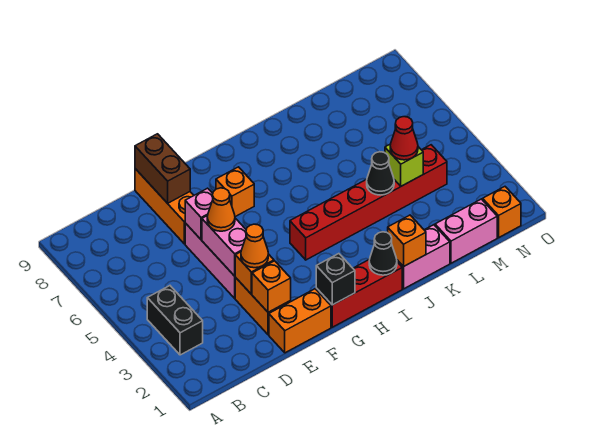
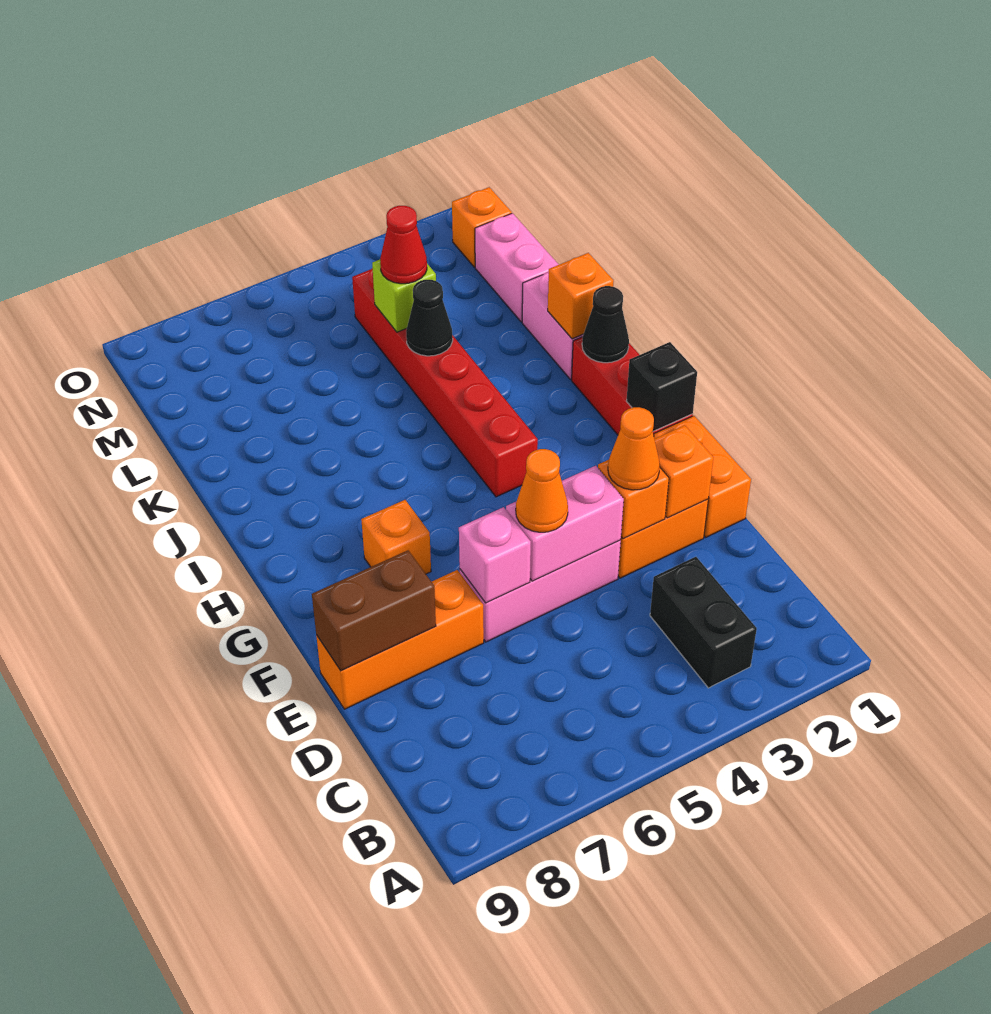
black brick B3:B4 level 1 -> black brick B3:C3 level 1

